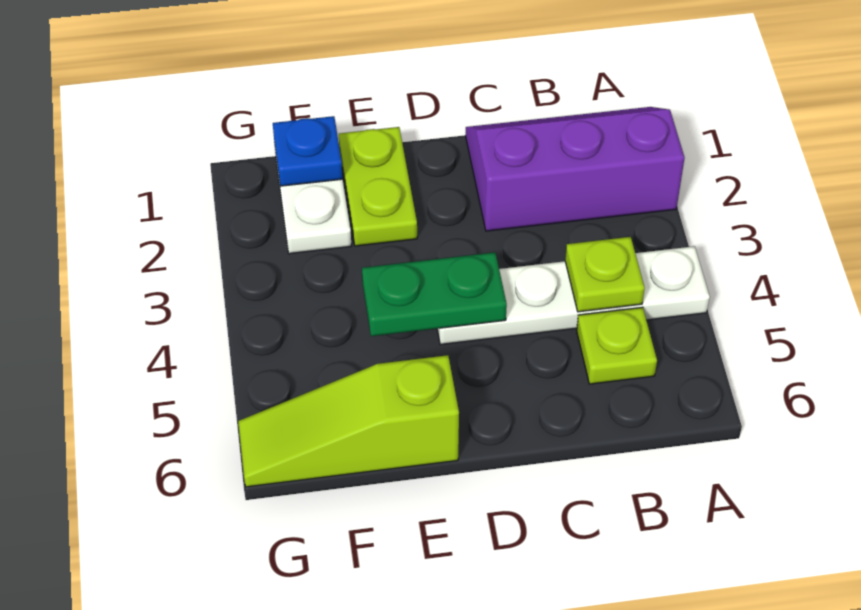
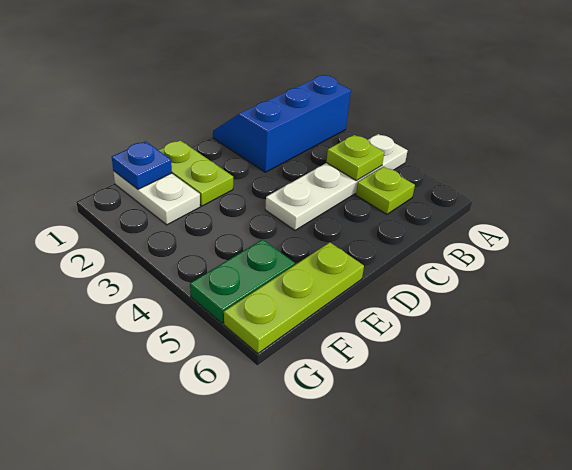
purple slope A1:C2 level 1 top 2 -> blue slope A1:C2 level 1 top 2
green plate D4:E4 level 2 -> green plate F5:G5 level 1
lime slope E6:G6 level 1 top E -> lime plate E6:G6 level 1

